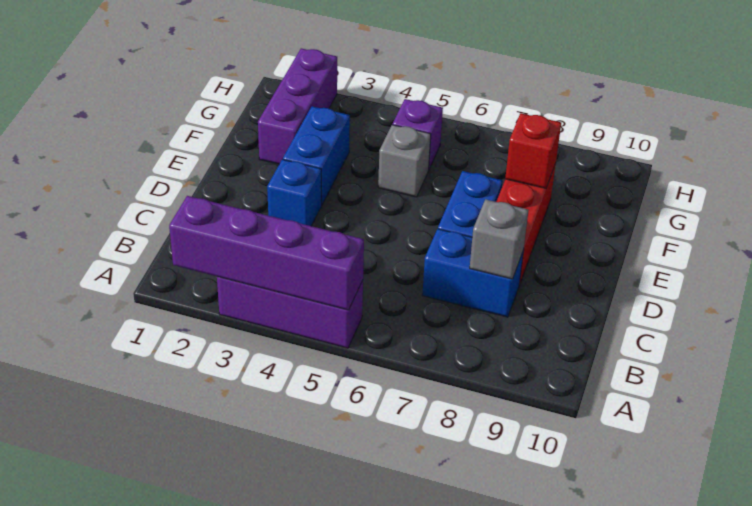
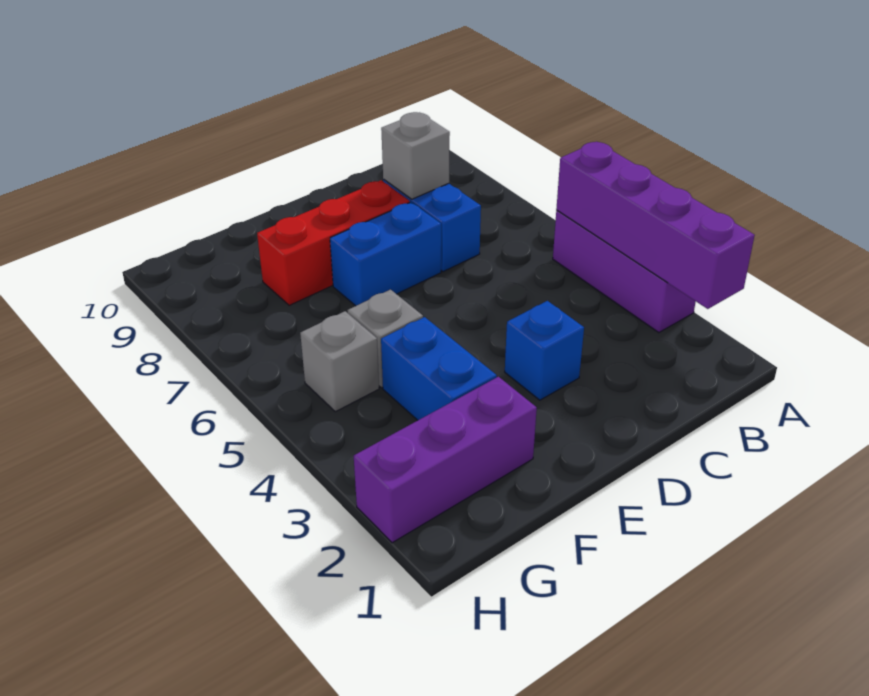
blue brick E3:F3 level 1 -> blue brick F3:F4 level 1
red brick F8 level 2 -> none
purple brick G5 level 1 -> grey brick G5 level 1

